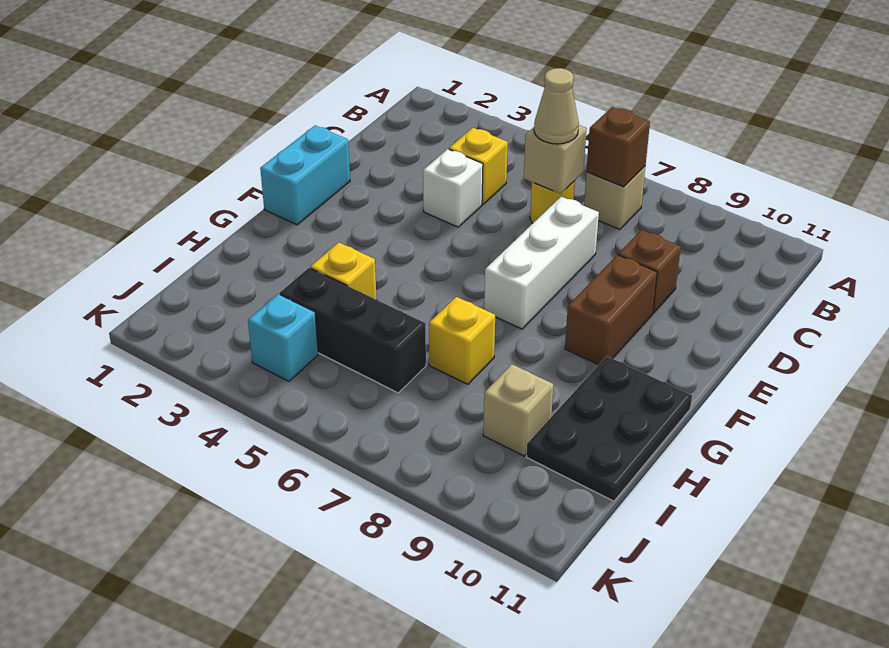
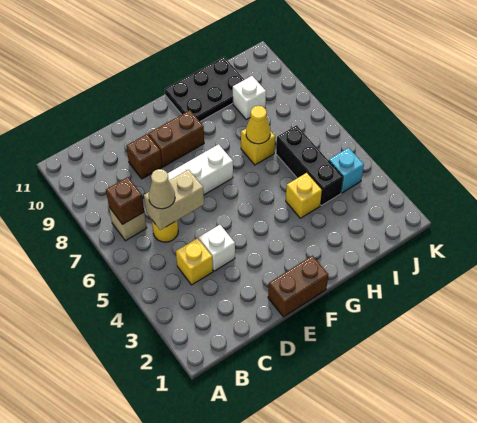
tan brick C6 level 2 -> tan brick C6:D6 level 2
cyan brick E1:F1 level 1 -> brown brick E1:F1 level 1
none -> yellow cone H7 level 2
tan brick I9 level 1 -> white brick I9 level 1

